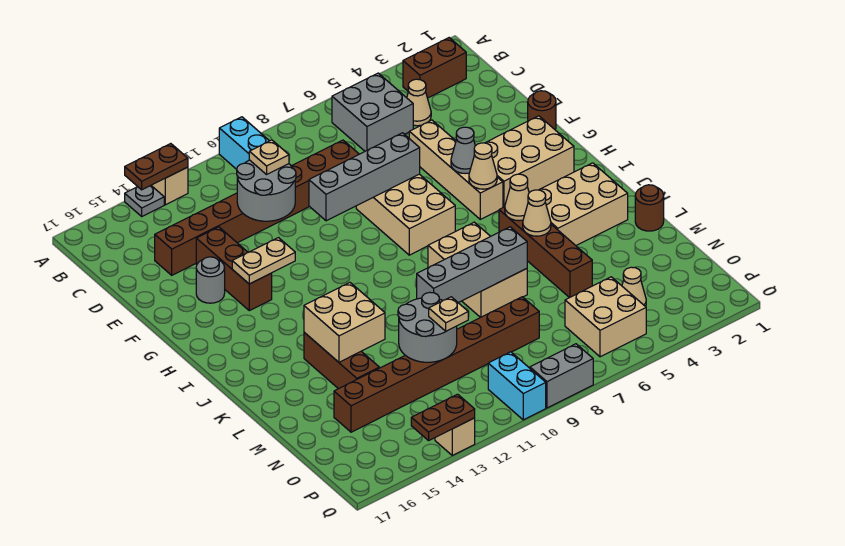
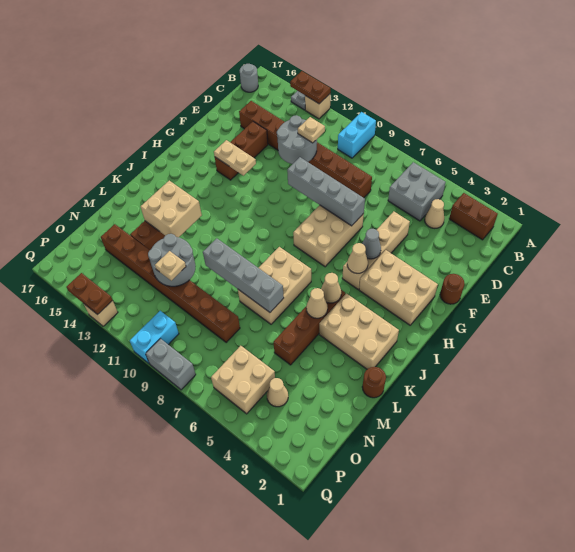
grey round brick F15 level 1 -> grey round brick B17 level 1

